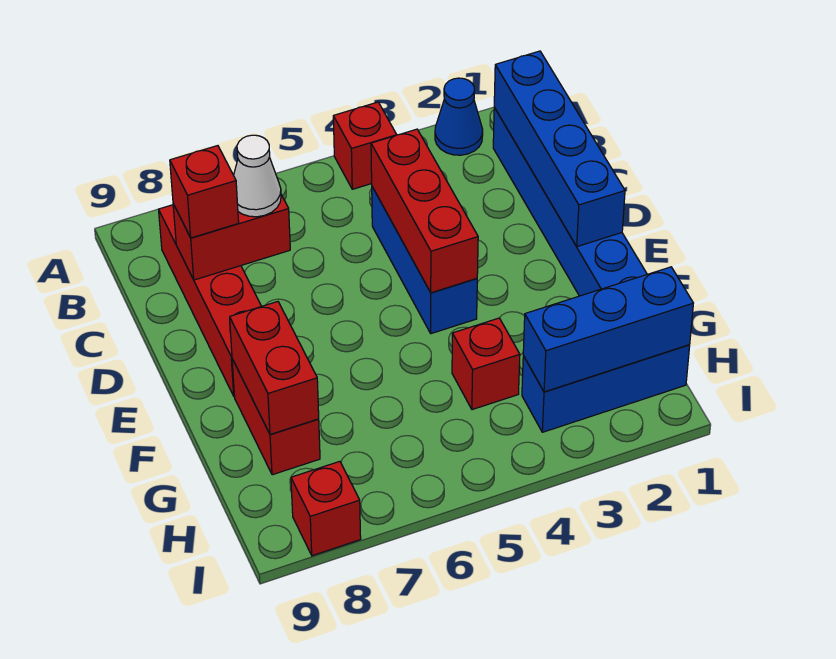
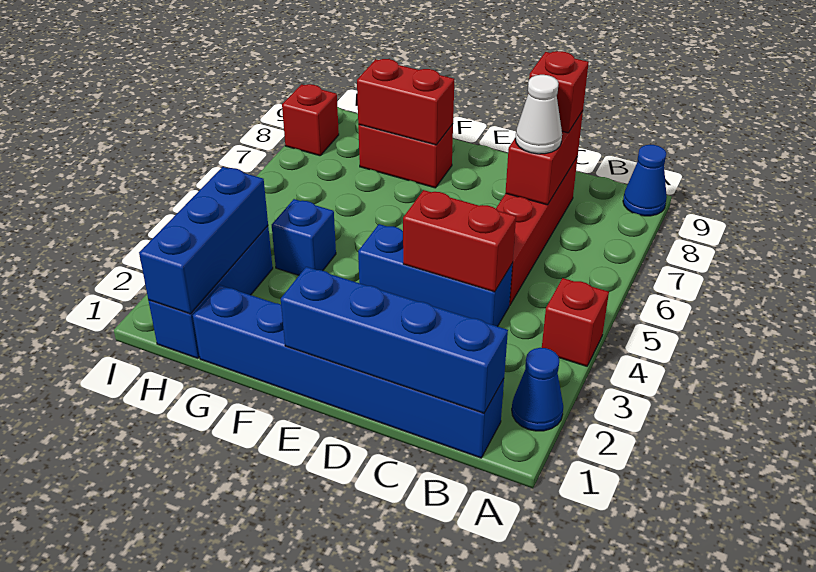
none -> blue cone A9 level 1
red brick B8:E8 level 1 -> red brick C5:C8 level 1
red brick C4:E4 level 2 -> red brick C4:D4 level 2
red brick G4 level 1 -> blue brick G4 level 1

